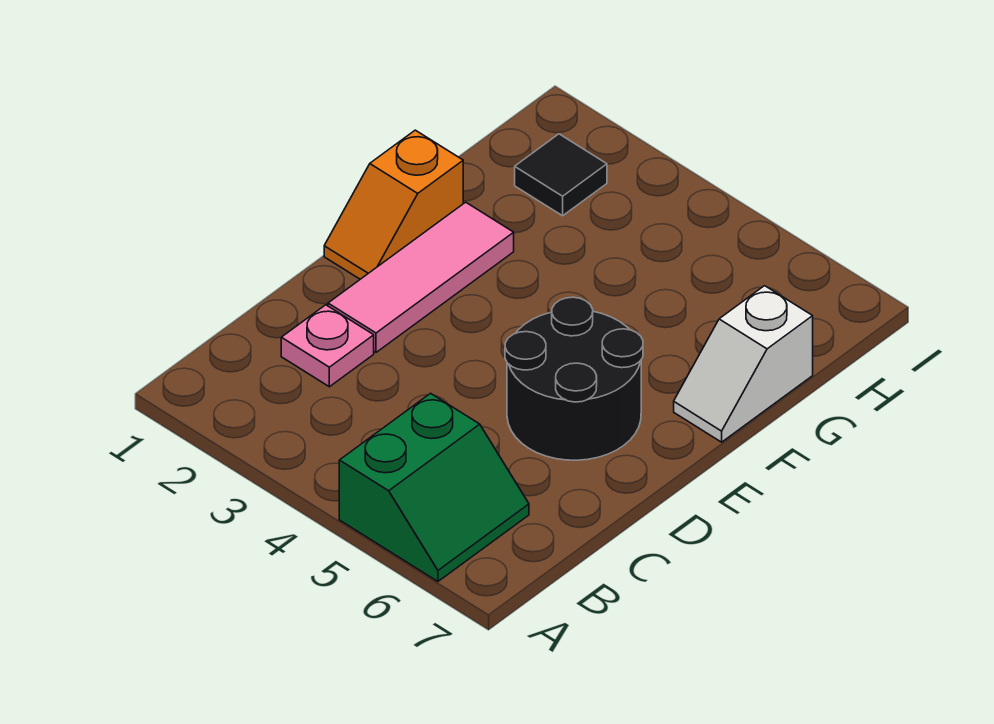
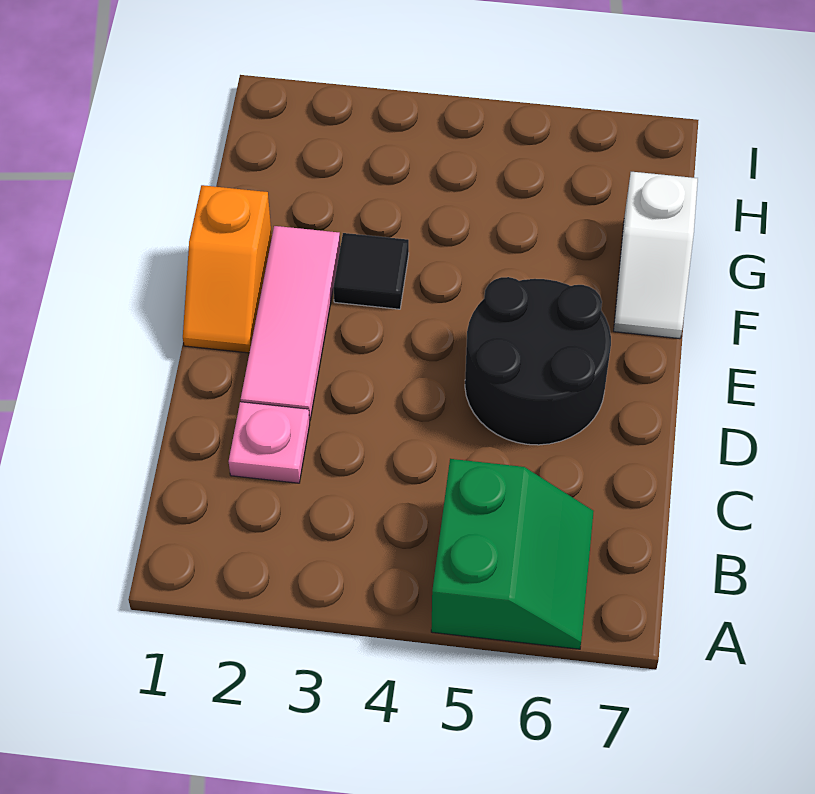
black tile H2 level 1 -> black tile F3 level 1

